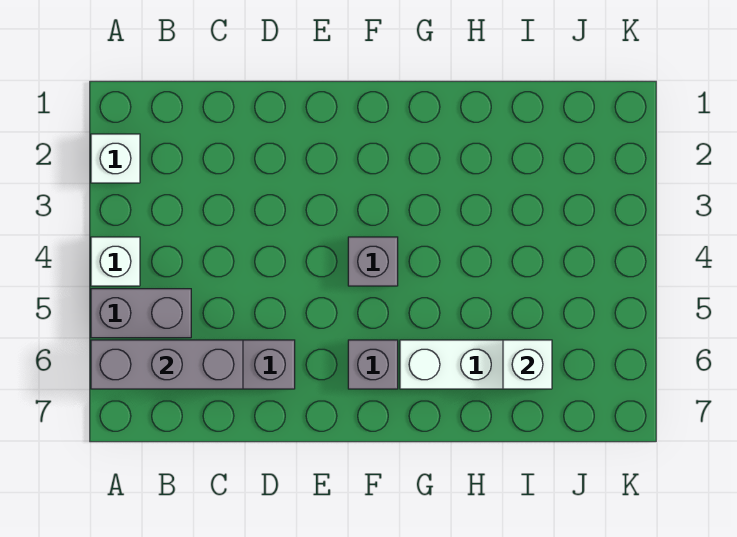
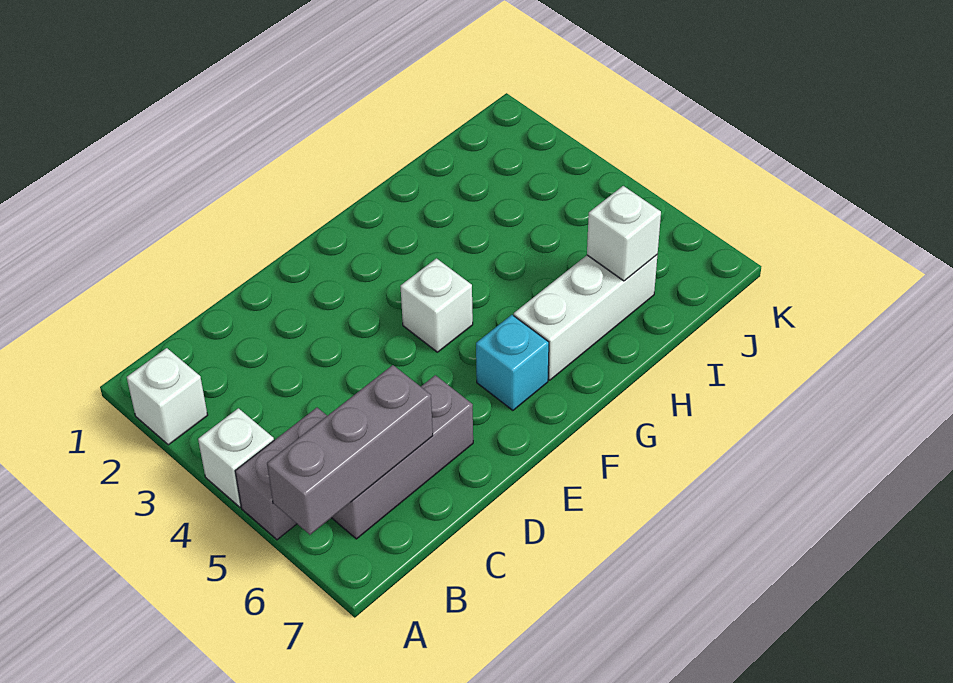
grey brick F4 level 1 -> white brick F4 level 1
grey brick F6 level 1 -> cyan brick F6 level 1

